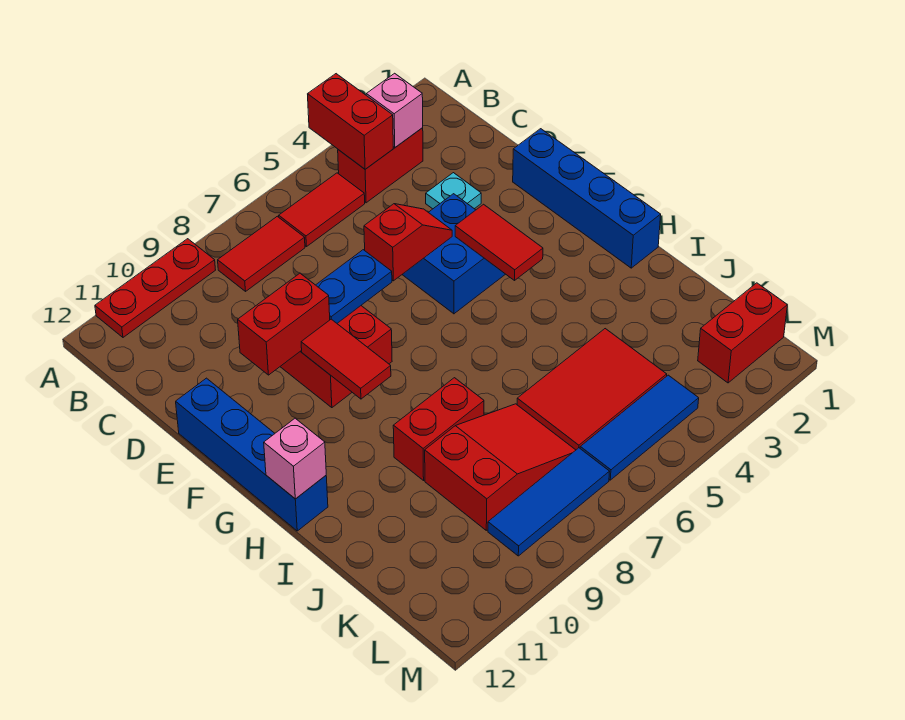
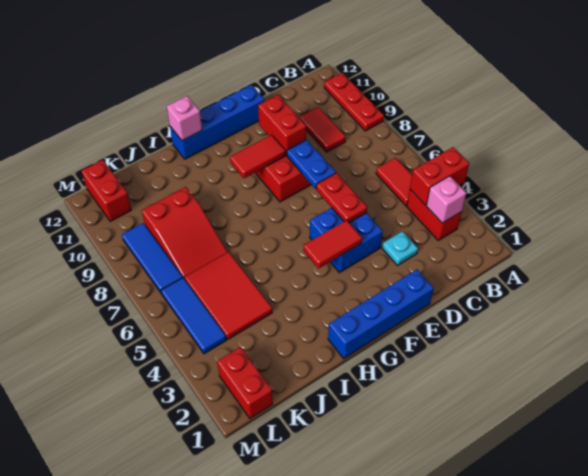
red tile B7:B8 level 1 -> red tile C9:C10 level 1
red slope E5:E6 level 2 top 6 -> red plate E5:E6 level 2
red brick I8:I9 level 1 -> red brick L11:L12 level 1

